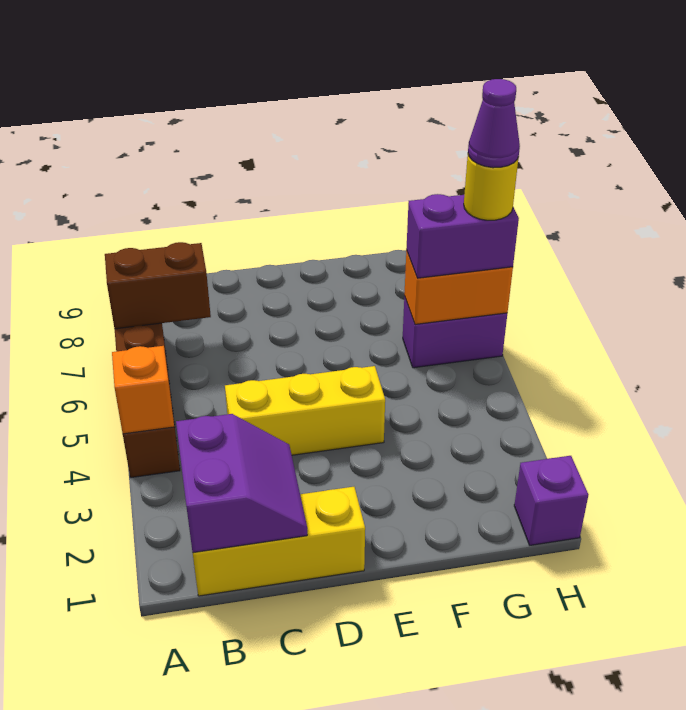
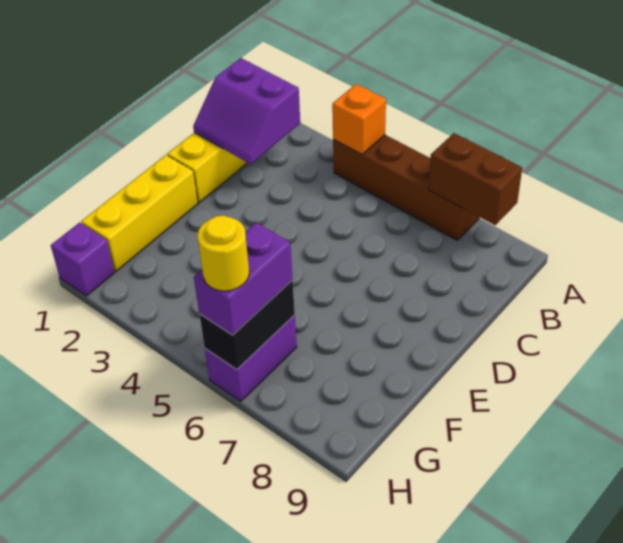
brown brick A7:B7 level 2 -> brown brick A7:A8 level 2
yellow brick C4:E4 level 1 -> yellow brick E1:G1 level 1
orange brick G6:H6 level 2 -> black brick G6:H6 level 2
purple cone H6 level 5 -> none

